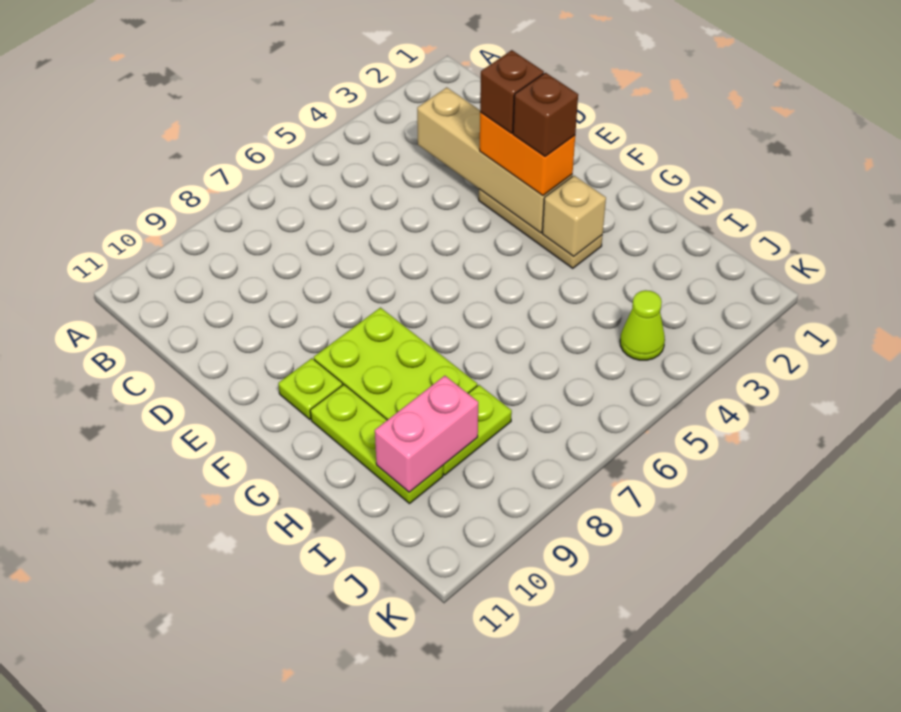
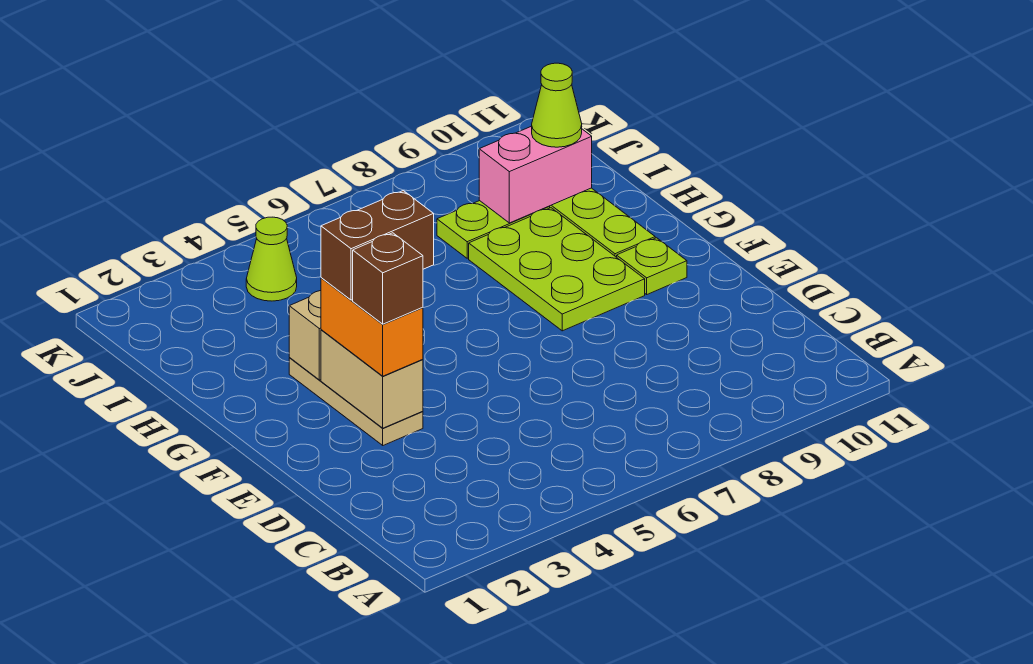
tan brick C3:F3 level 2 -> tan brick E3:F3 level 2
brown brick F3 level 4 -> brown brick F3:F4 level 4
none -> lime cone I10 level 3

